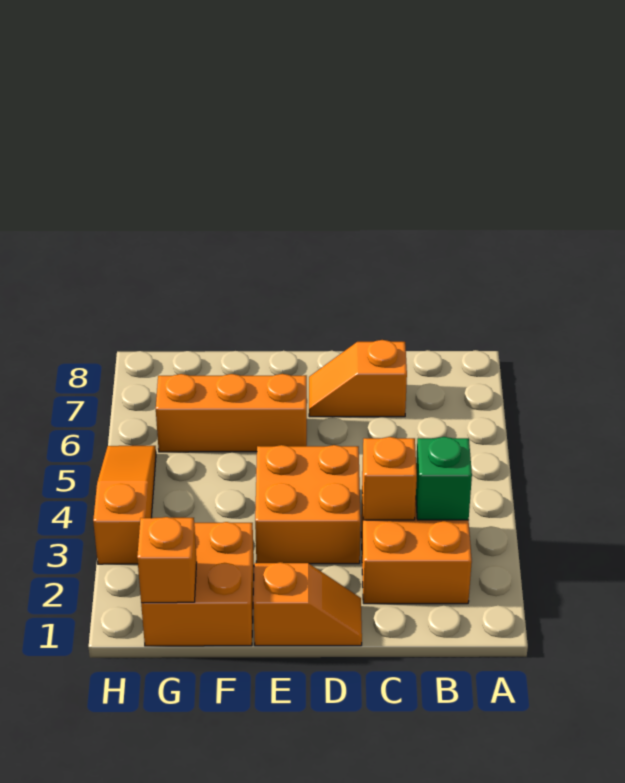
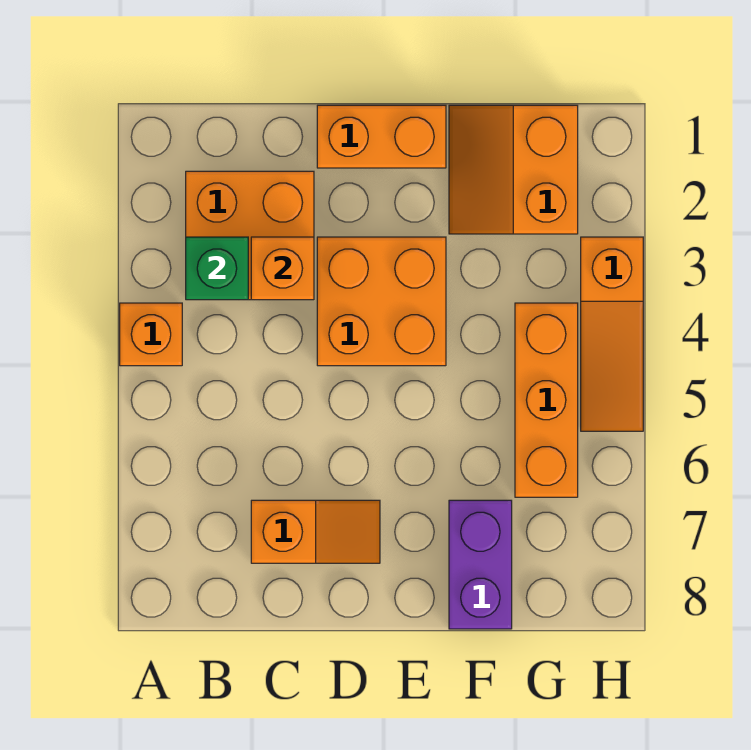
orange slope D1:E1 level 1 top E -> orange brick D1:E1 level 1
orange brick E6:G6 level 1 -> orange brick G4:G6 level 1
orange brick F1:G2 level 1 -> orange slope F1:G2 level 1 top G
none -> purple brick F7:F8 level 1
orange brick G1 level 2 -> orange brick A4 level 1

